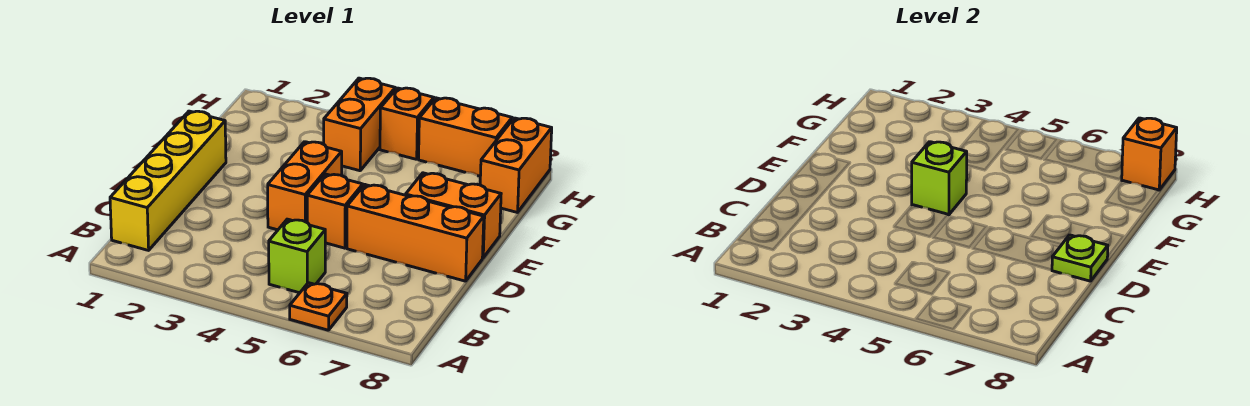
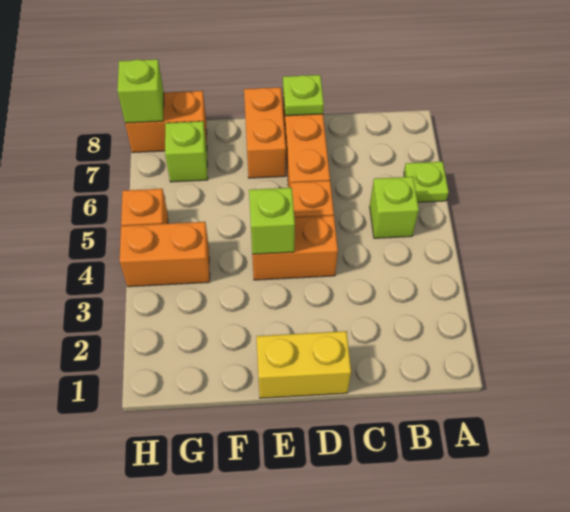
orange plate A6 level 1 -> lime plate A6 level 1
yellow brick B1:E1 level 1 -> yellow brick D1:E1 level 1
none -> lime brick G7 level 1
orange brick H6:H7 level 1 -> none
orange brick H8 level 2 -> lime brick H8 level 2

